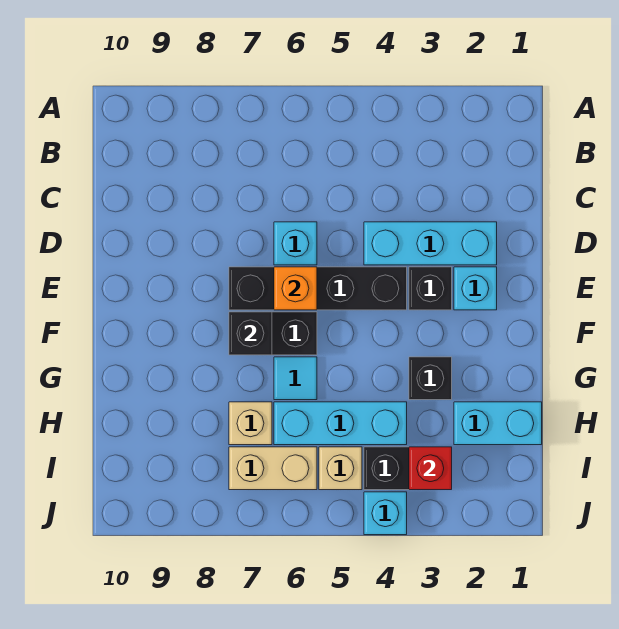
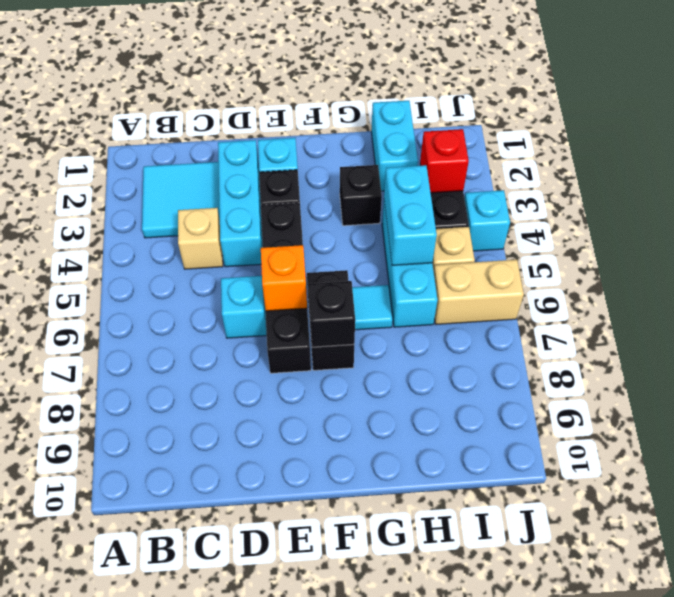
none -> cyan tile B2:C3 level 1
none -> cyan brick H4:H5 level 2
tan brick H7 level 1 -> tan brick C4 level 1
tan brick I6:I7 level 1 -> tan brick I6:J6 level 1

